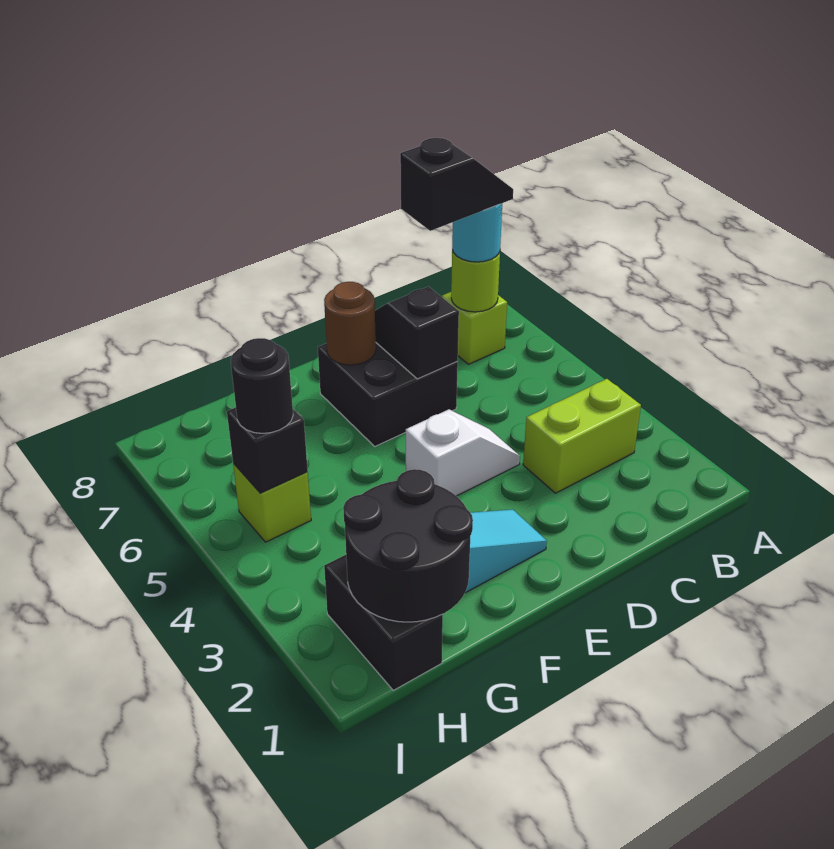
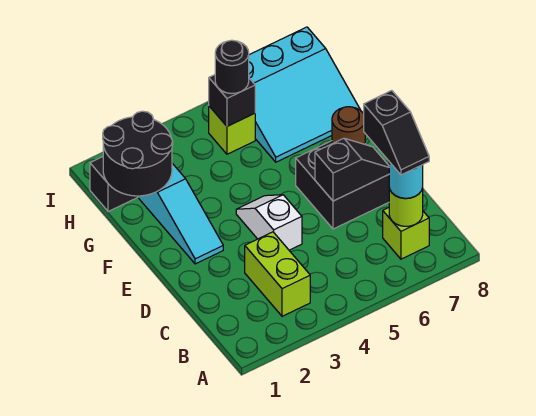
white slope D4:E4 level 1 top E -> white slope D4:E4 level 1 top D
none -> cyan slope G6:I8 level 1 top I

